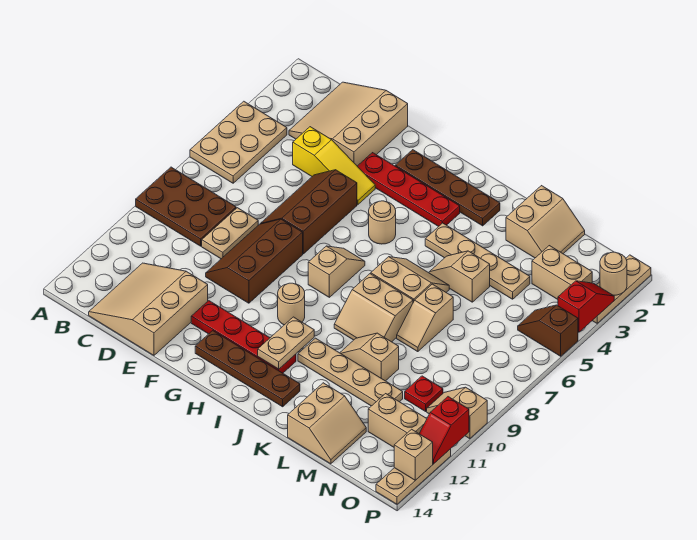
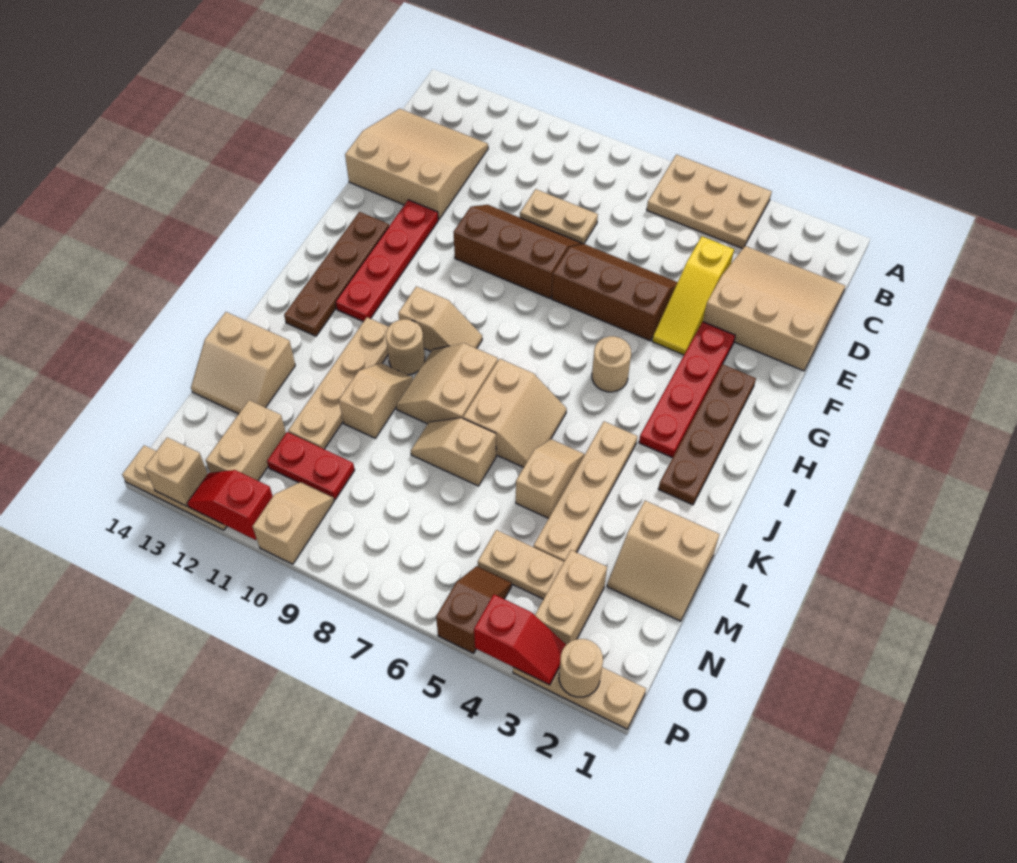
brown plate A8:C9 level 1 -> none
tan slope H7:H8 level 1 top 8 -> tan slope I9:I10 level 1 top 10
tan round brick H10 level 1 -> tan round brick J10 level 1
tan plate I11:I12 level 2 -> tan plate N4:N5 level 1
red plate N10 level 1 -> red plate N10:N11 level 1

